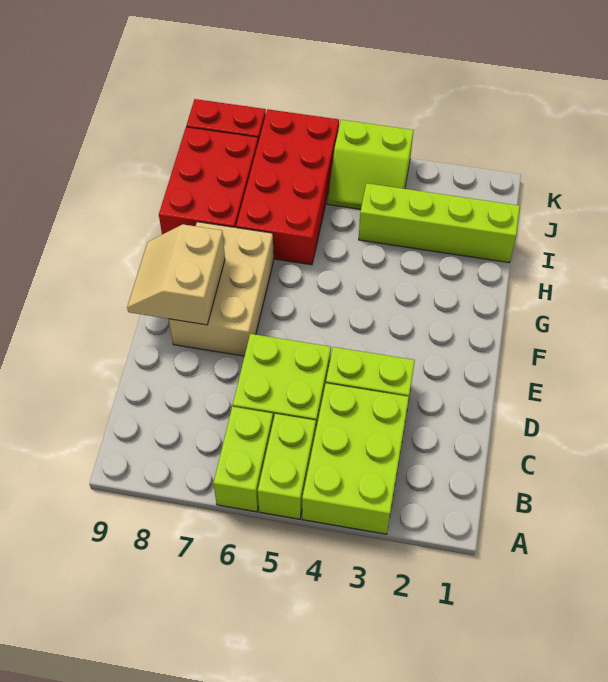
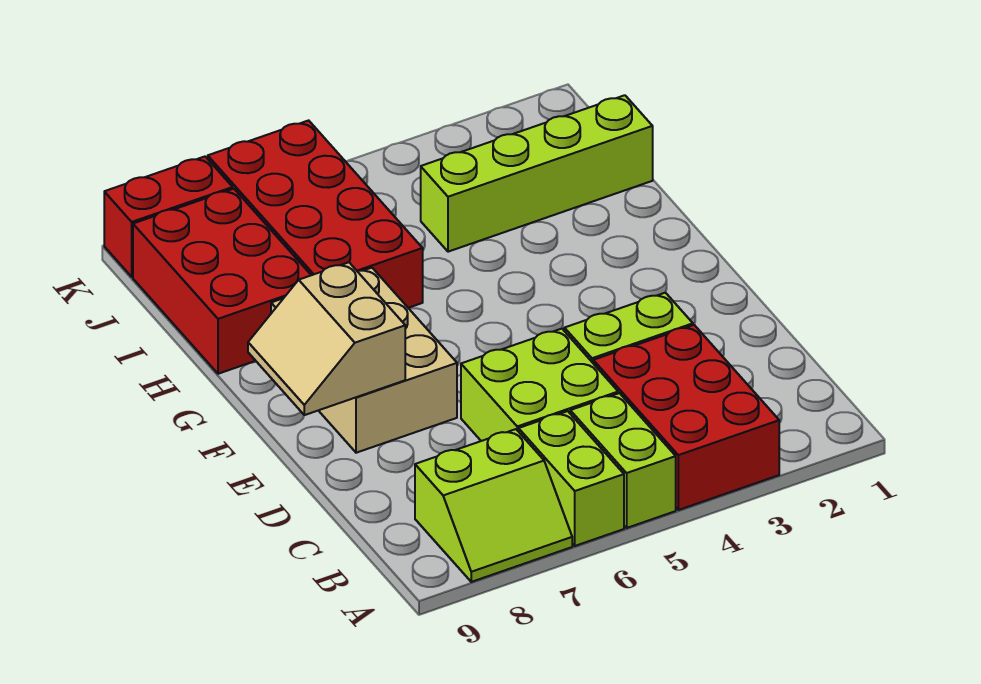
lime brick A3:C4 level 1 -> red brick A3:C4 level 1
lime slope J4:K5 level 1 top K -> lime slope A7:B8 level 1 top B

